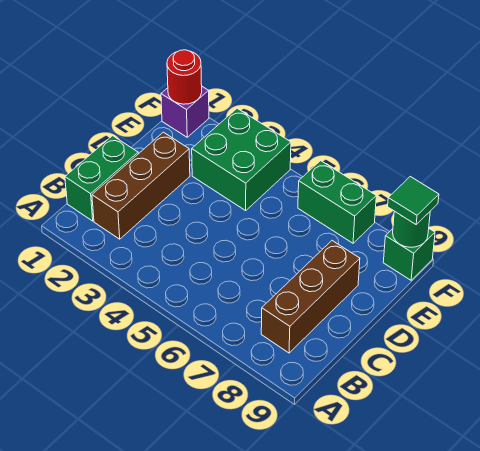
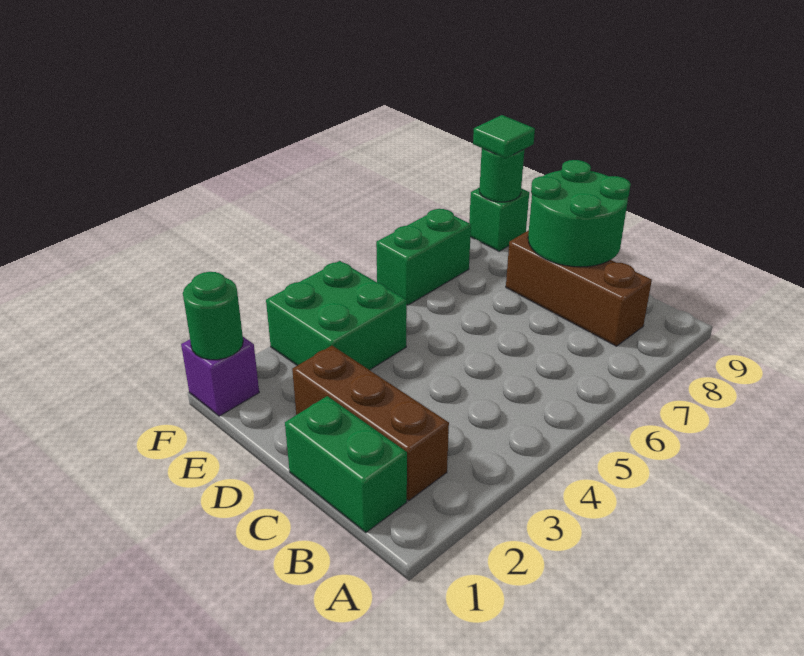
none -> green round brick C8:D9 level 2
red round brick F1 level 2 -> green round brick F1 level 2

